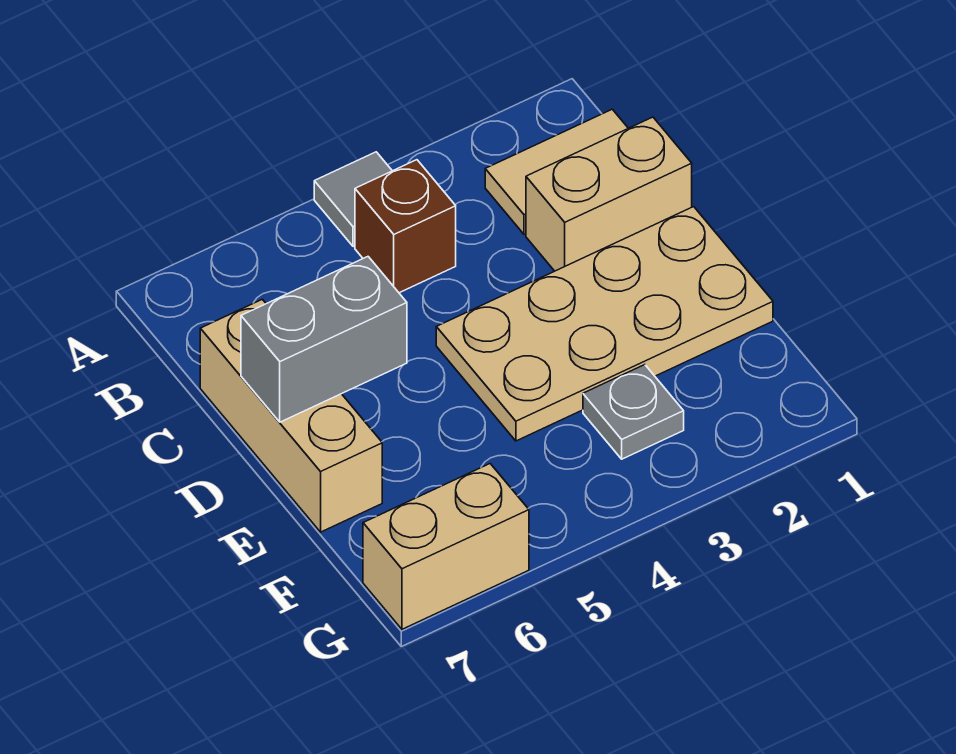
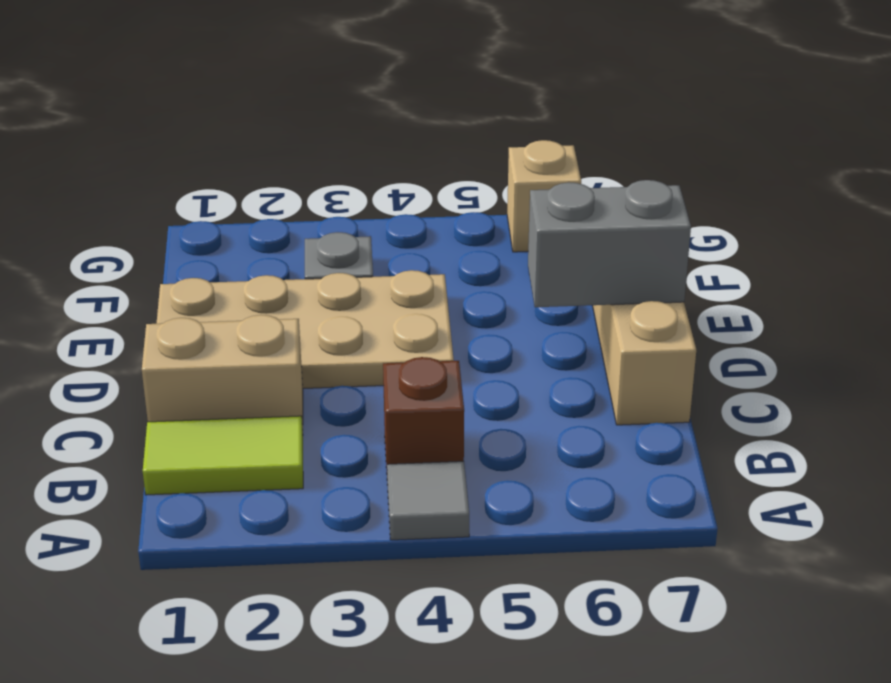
tan tile B1:B2 level 1 -> lime tile B1:B2 level 1
tan brick G6:G7 level 1 -> tan brick G6 level 1

